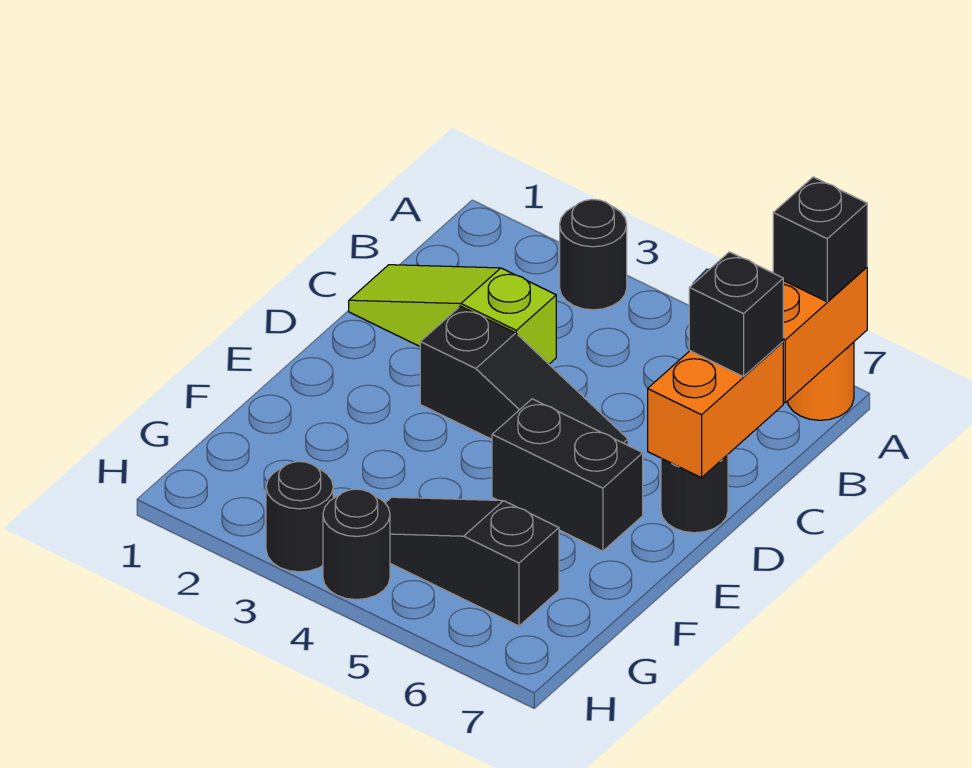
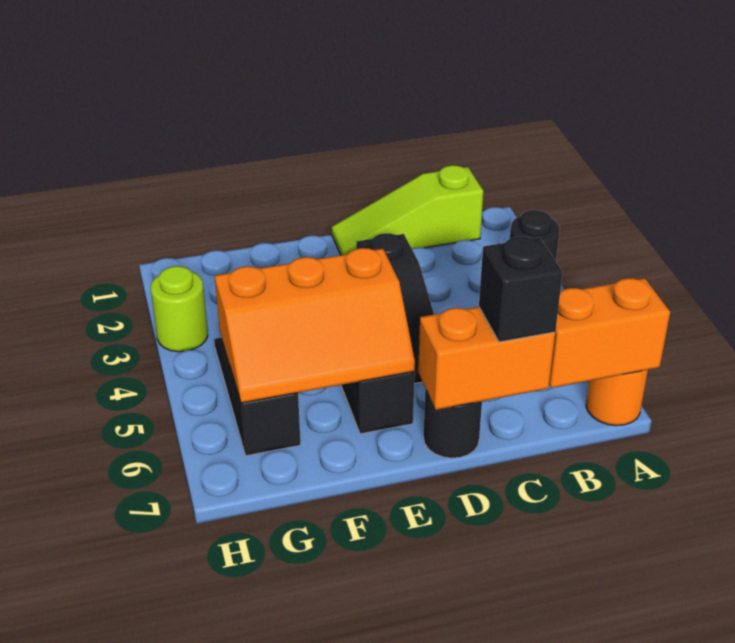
black brick A7 level 3 -> none
lime slope C1:C3 level 1 top 3 -> lime slope B1:D1 level 1 top B
none -> orange slope E5:G6 level 2 top 5
black round brick H3 level 1 -> lime round brick H3 level 1
black round brick H4 level 1 -> none

